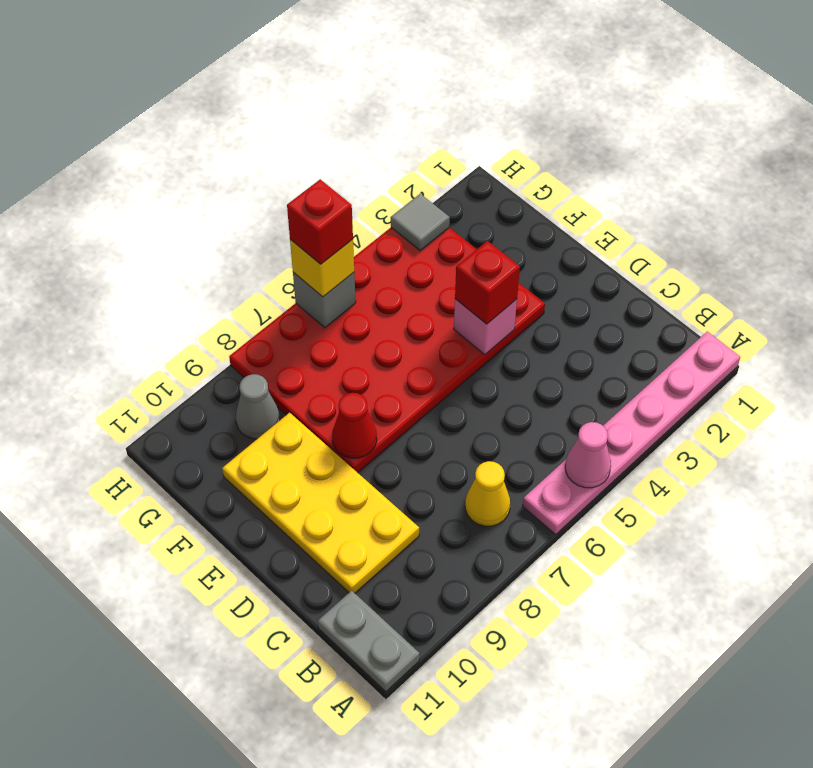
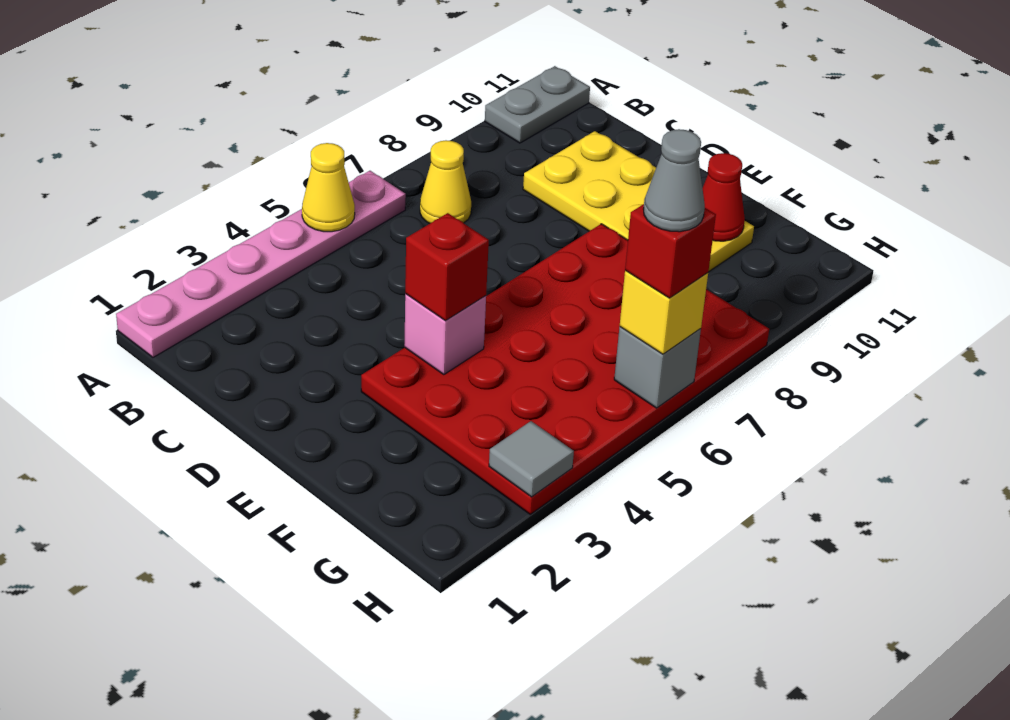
pink cone A5 level 2 -> yellow cone A5 level 2
grey plate A11:B11 level 1 -> grey plate A10:A11 level 1
red cone E8 level 2 -> red cone F10 level 2
grey cone G9 level 1 -> grey cone H6 level 5

